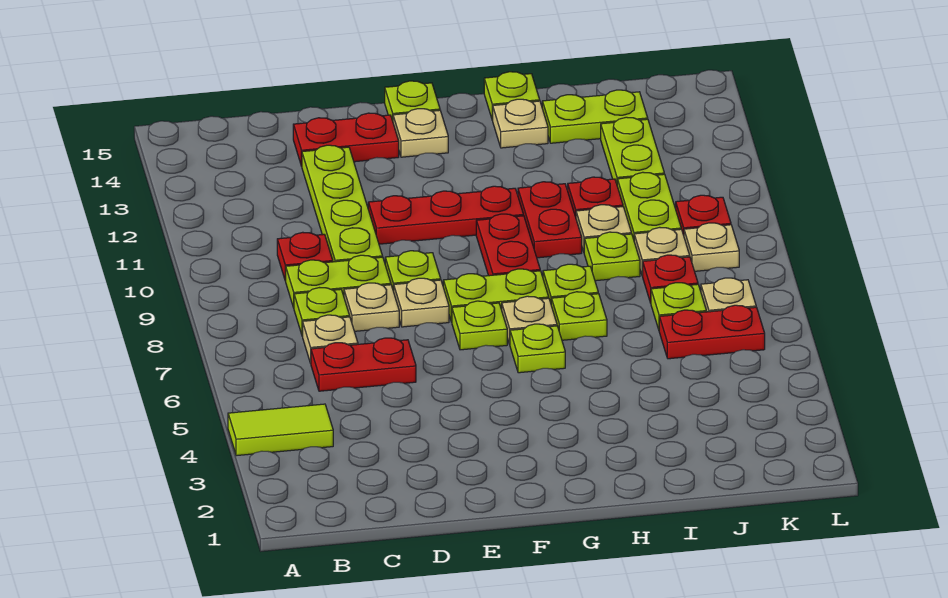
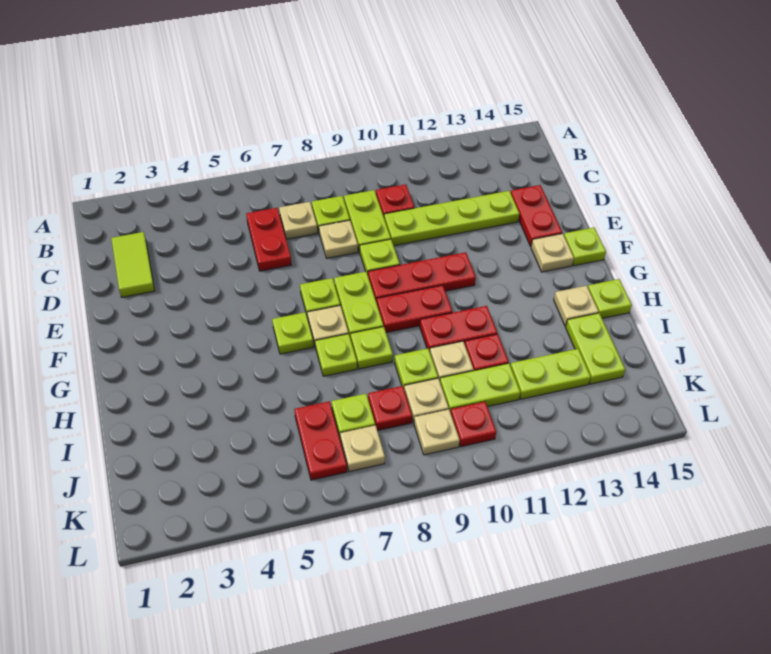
lime tile A4:B4 level 1 -> lime tile C2:D2 level 1
tan plate E8 level 1 -> none
red plate E11:G11 level 1 -> red plate F9:F11 level 1

